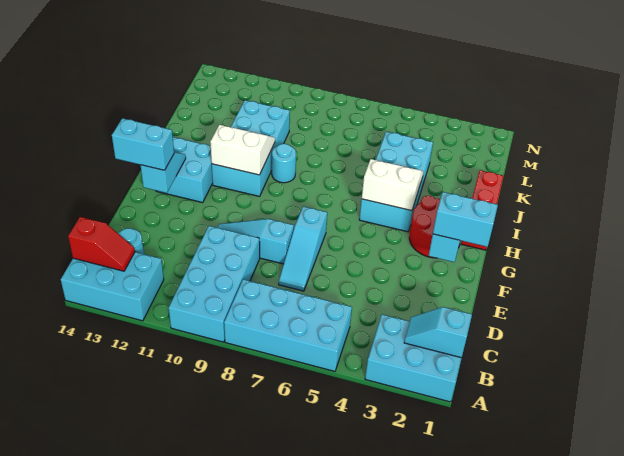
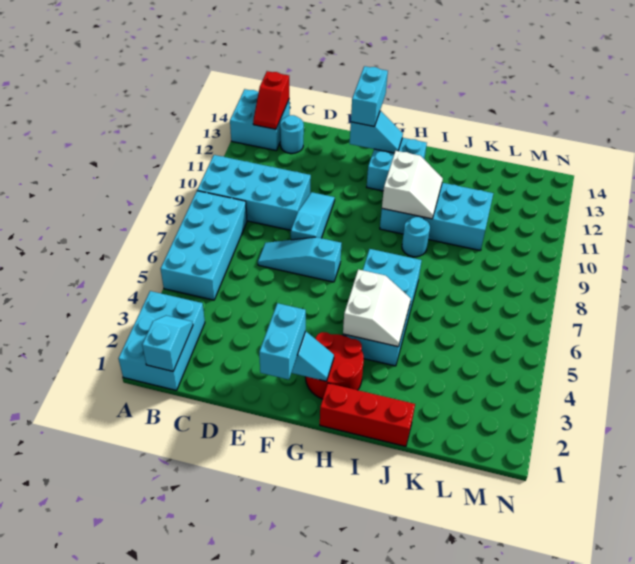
cyan brick A12:B14 level 1 -> cyan brick A13:B14 level 1
cyan brick H4:K5 level 1 -> cyan brick H4:I7 level 1

